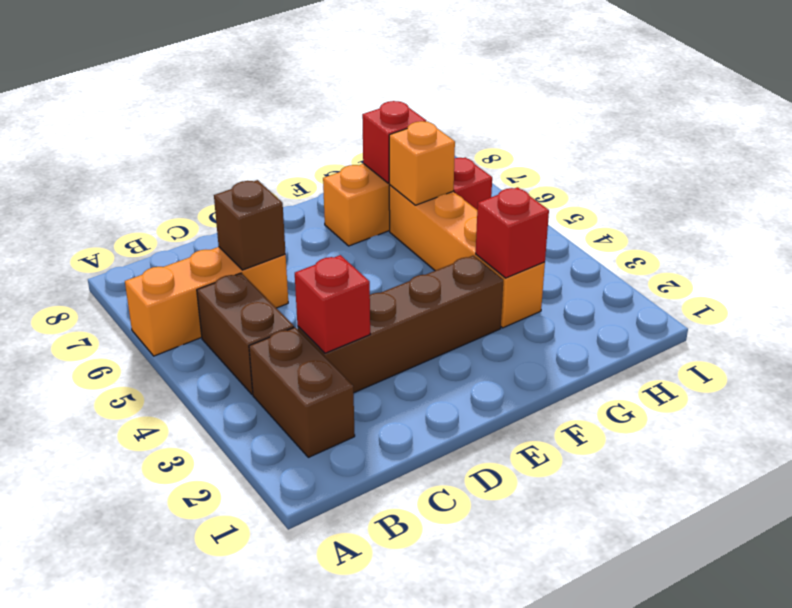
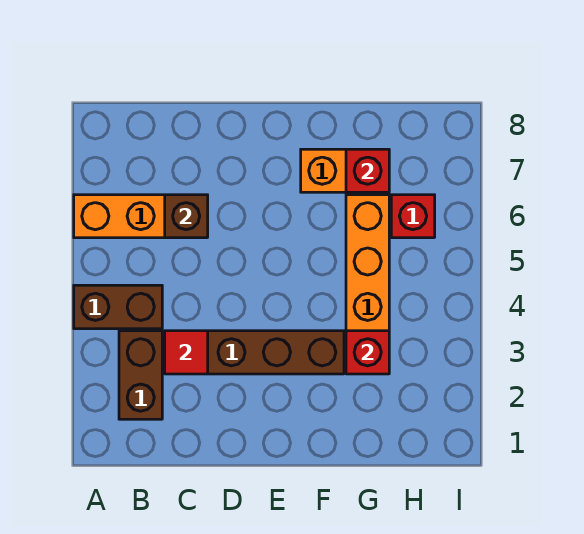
brown brick B4:B5 level 1 -> brown brick A4:B4 level 1
red brick C3 level 2 -> red tile C3 level 2
orange brick G6 level 2 -> none

